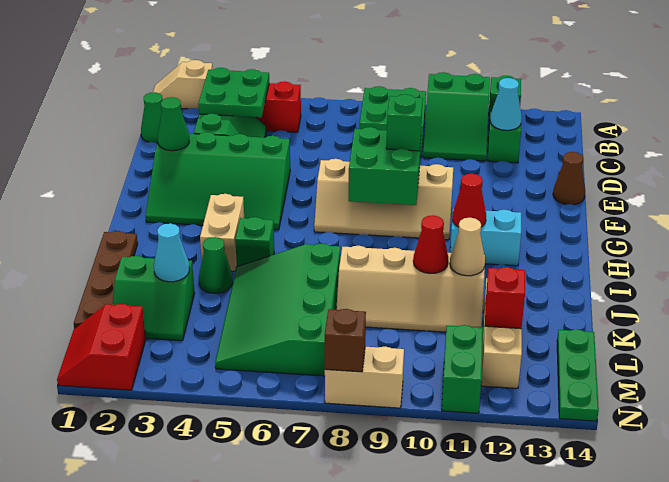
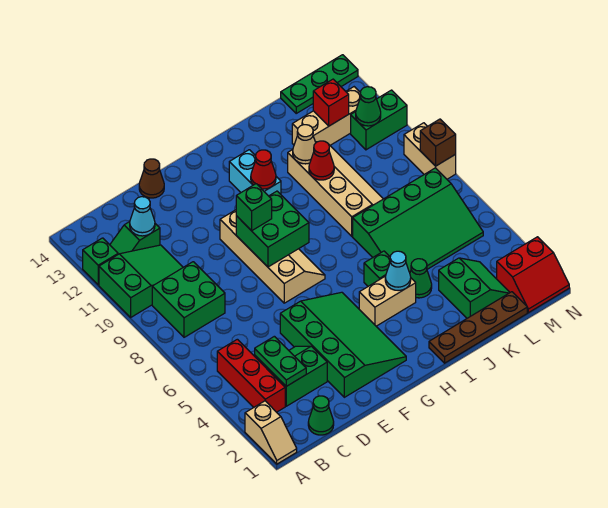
green plate B3:C4 level 2 -> green plate C3:C4 level 2
green cone E2 level 2 -> green cone M11 level 2
cyan cone K3 level 2 -> cyan cone I4 level 2

